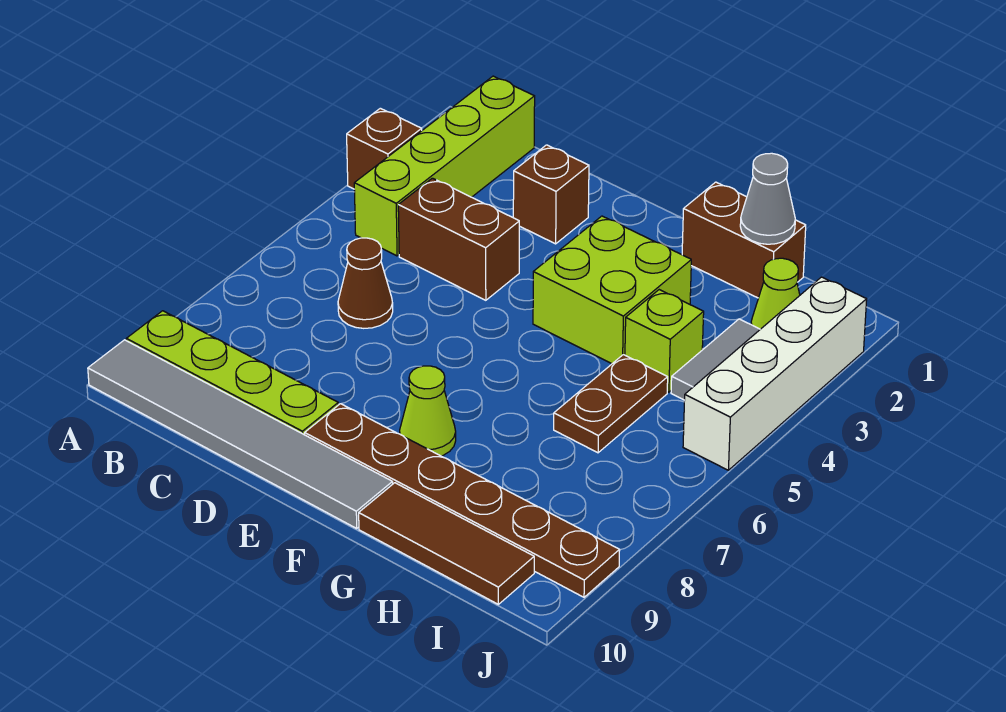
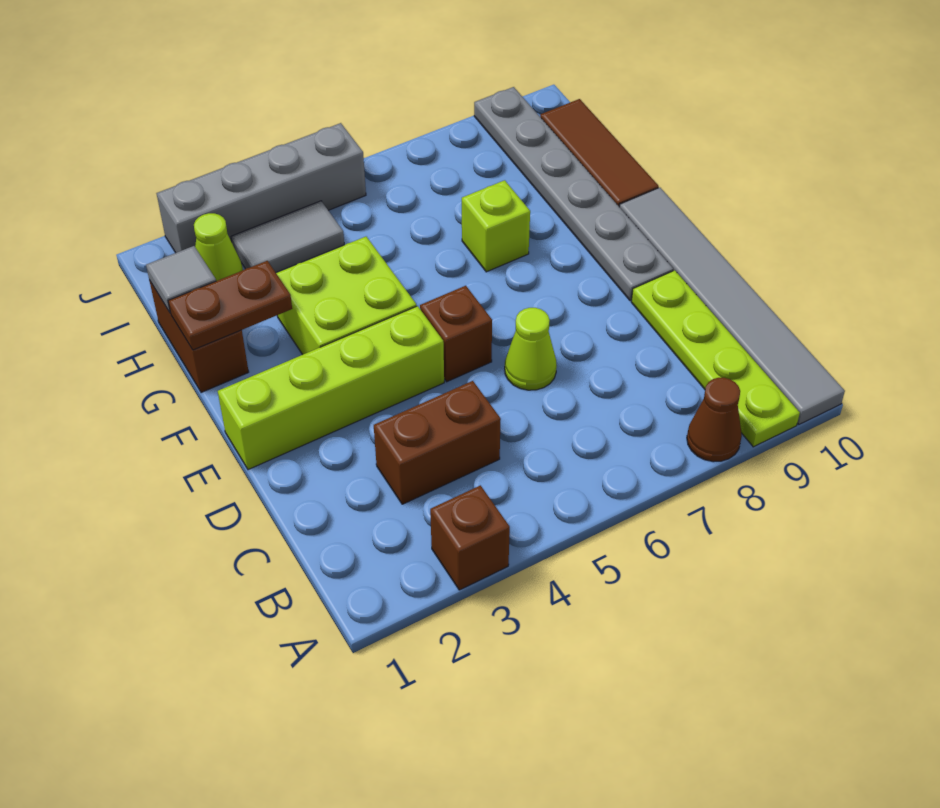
lime brick B1:B4 level 1 -> lime brick E1:E4 level 1
brown brick C4:D4 level 1 -> brown brick C3:C4 level 1
brown cone C6 level 1 -> brown cone A8 level 1
brown brick D2 level 1 -> brown brick E5 level 1
brown plate E9:J9 level 1 -> grey plate E9:J9 level 1
lime cone F8 level 1 -> lime cone D6 level 1
grey cone H1 level 2 -> grey tile H1 level 2
lime brick H4 level 1 -> lime brick G7 level 1
brown plate H5:H6 level 1 -> brown plate G1:G2 level 2
white brick J2:J5 level 1 -> grey brick J2:J5 level 1

